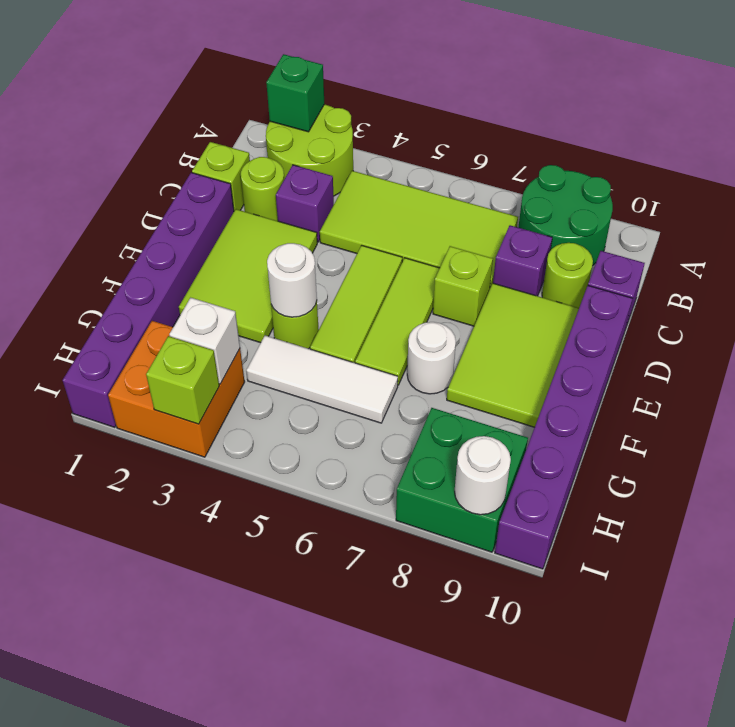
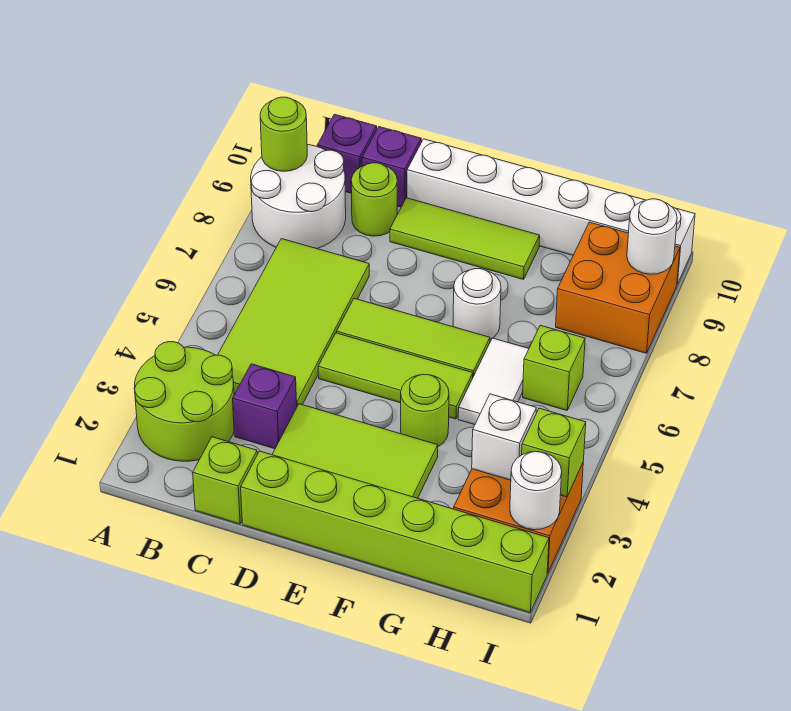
green brick A2 level 2 -> none
green round brick A8:B9 level 1 -> white round brick A8:B9 level 1
lime round brick C2 level 1 -> lime round brick A9 level 2
purple brick C8 level 1 -> purple brick B10 level 1
purple brick D1:I1 level 1 -> lime brick D1:I1 level 1
lime brick D7 level 1 -> lime brick H6 level 1
lime tile D8:F9 level 1 -> lime tile D9:F9 level 1
purple brick D10:I10 level 1 -> white brick D10:I10 level 1
white round brick F4 level 2 -> white round brick I2 level 2
white tile G4:G6 level 1 -> white tile G5:G6 level 1
green brick H8:I9 level 1 -> orange brick H8:I9 level 1

